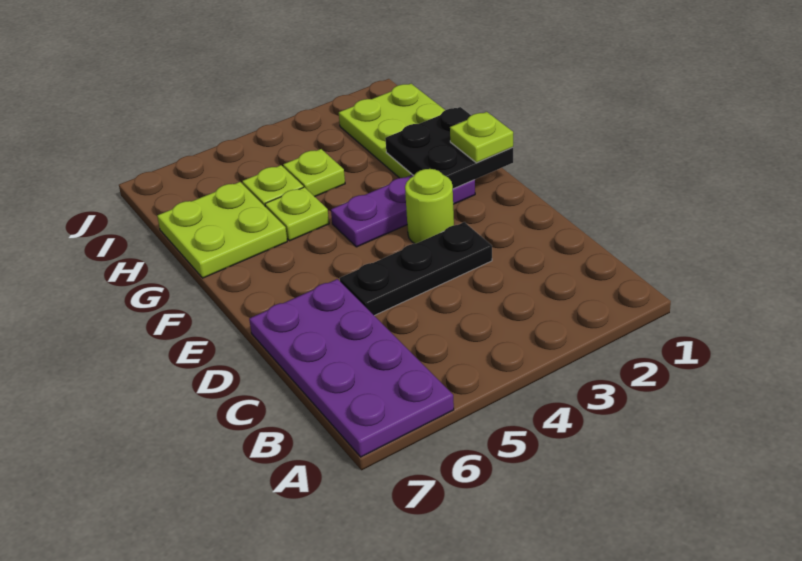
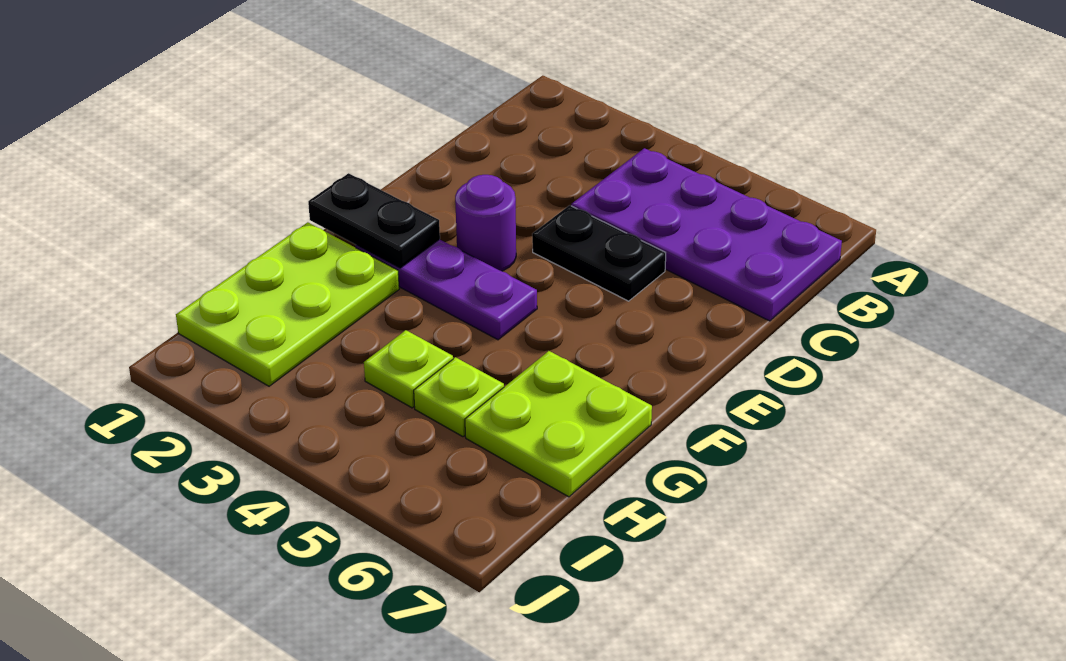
purple plate A6:D7 level 1 -> purple plate B4:C7 level 1
black plate D3:D5 level 1 -> black plate D4:D5 level 1
lime round brick E3 level 1 -> purple round brick E3 level 1
black plate F1:G2 level 2 -> black plate F1:F2 level 2
lime plate F1 level 3 -> none
lime plate G5 level 1 -> none

